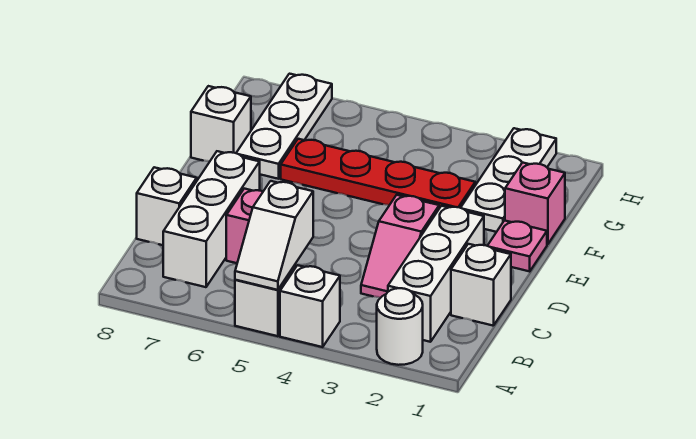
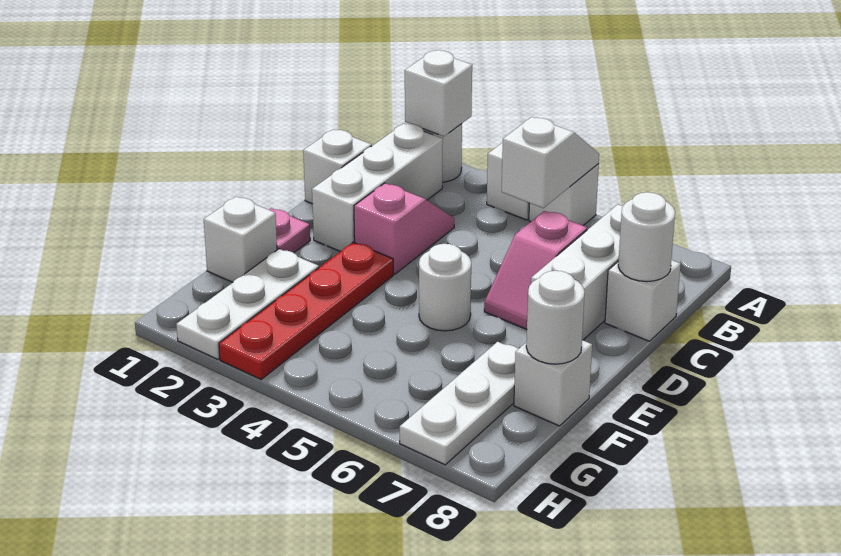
none -> white brick A2 level 2
none -> white round brick C8 level 2
none -> white round brick E5 level 1
pink brick F1 level 1 -> white brick F1 level 1
red plate F3:F6 level 1 -> red plate E3:H3 level 1
none -> white round brick F8 level 2

